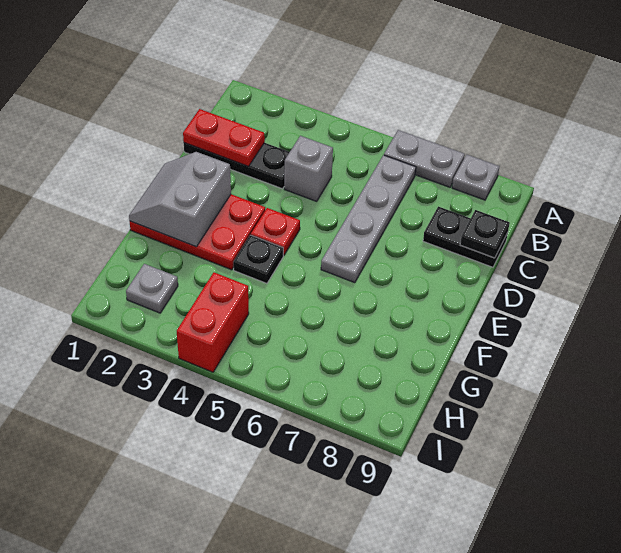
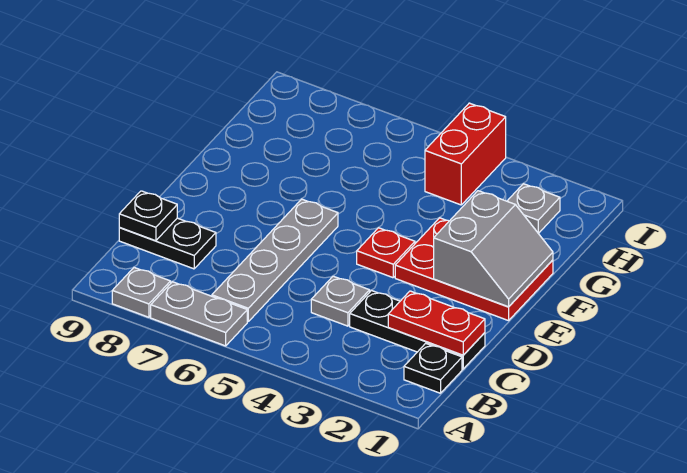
grey brick C4 level 1 -> grey plate C4 level 1
black plate F4 level 1 -> black plate B1 level 1

